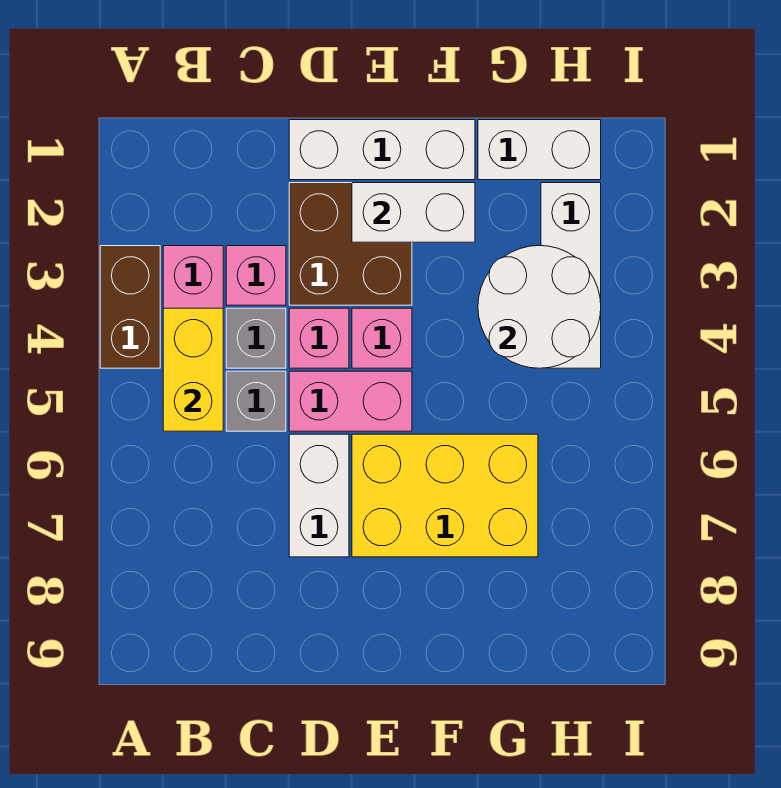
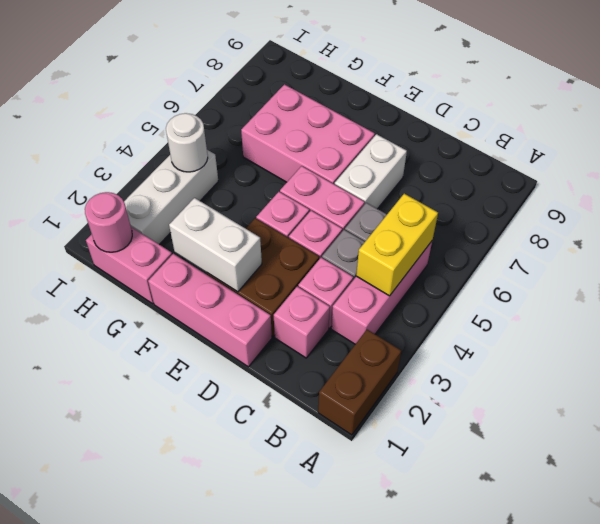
brown brick A3:A4 level 1 -> brown brick A1:A2 level 1
none -> pink brick C2 level 1
white brick D1:F1 level 1 -> pink brick D1:F1 level 1
yellow brick E6:G7 level 1 -> pink brick E6:G7 level 1
white brick G1:H1 level 1 -> pink brick G1:H1 level 1
white round brick G3:H4 level 2 -> white round brick H4 level 2
none -> pink round brick H1 level 2

